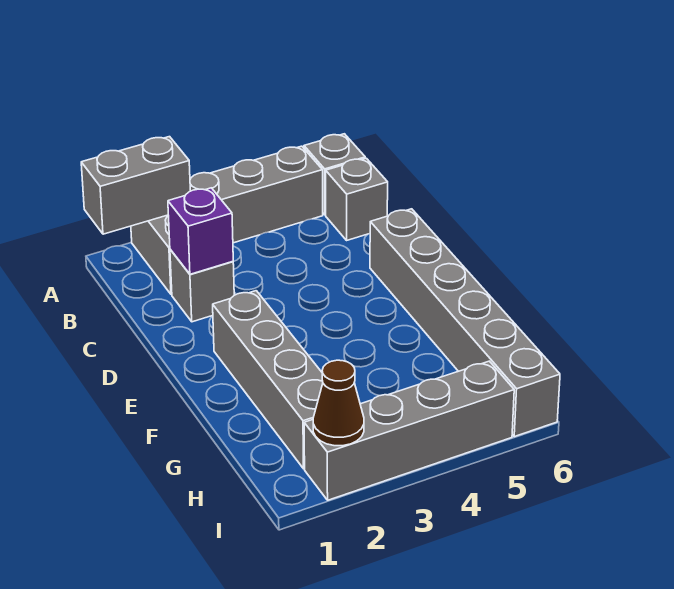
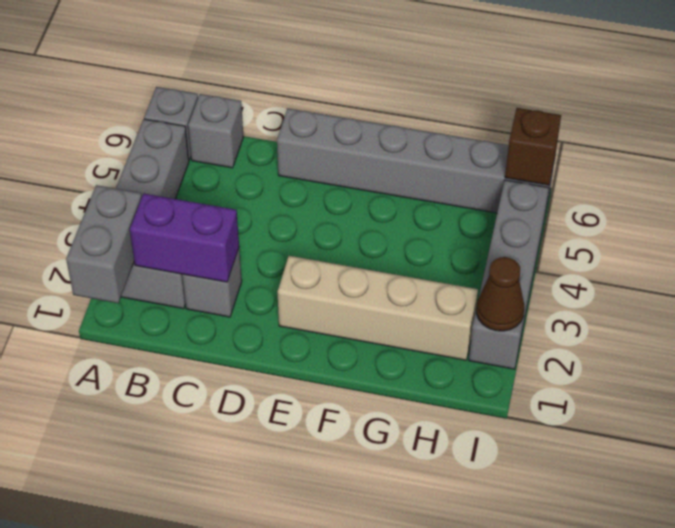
purple brick C2 level 2 -> purple brick B2:C2 level 2
grey brick E2:H2 level 1 -> tan brick E2:H2 level 1
none -> brown brick I6 level 2

